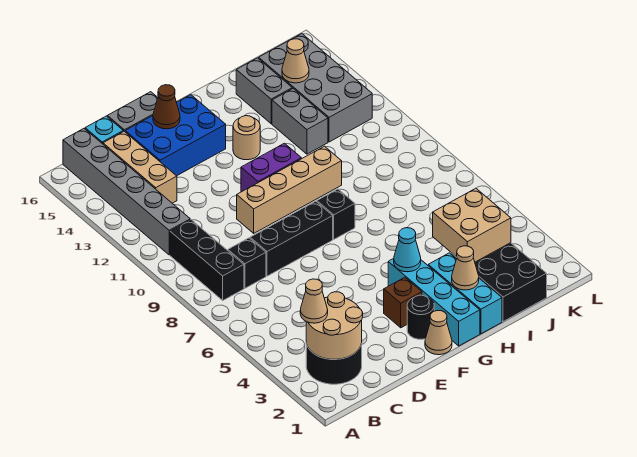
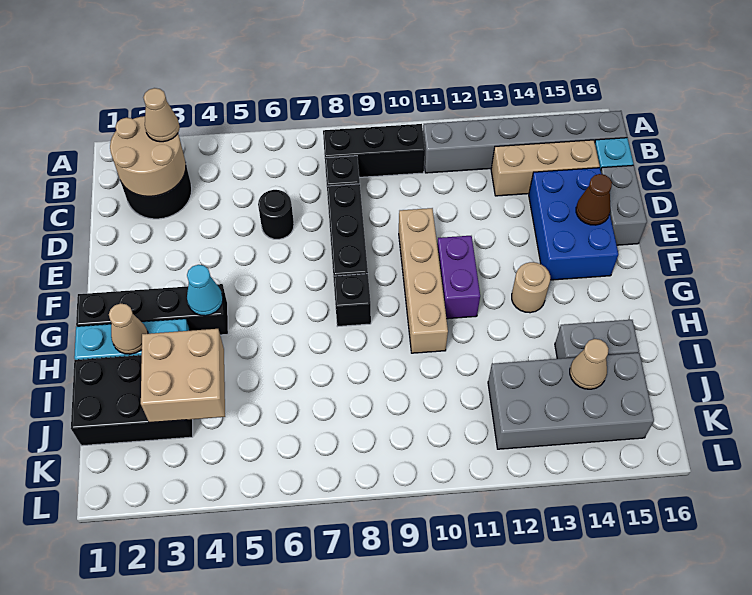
tan cone F1 level 1 -> none
black round brick F2 level 1 -> black round brick D6 level 1
brown brick F3 level 1 -> none
cyan brick G1:G4 level 1 -> black brick G1:G4 level 1
grey brick I12:I13 level 1 -> none

